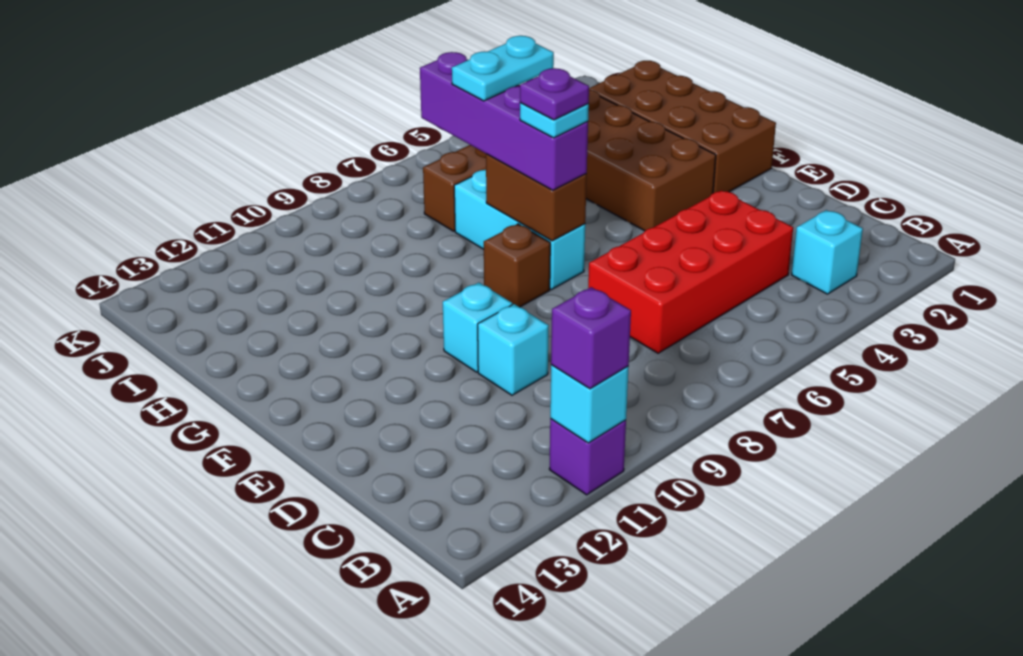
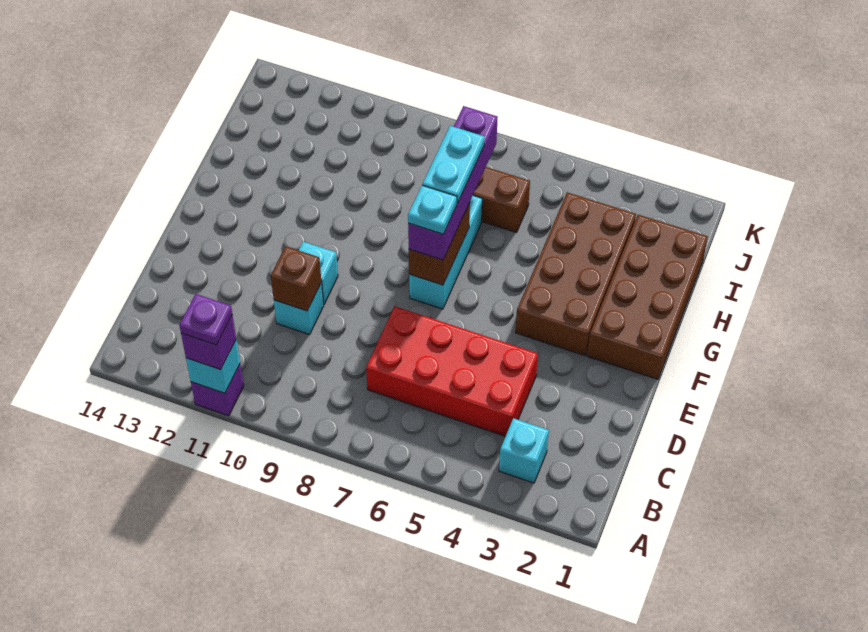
purple plate F7 level 5 -> purple plate A11 level 4
brown brick F8 level 1 -> brown brick D10 level 2
cyan plate H6:H7 level 4 -> cyan plate G7:H7 level 4

